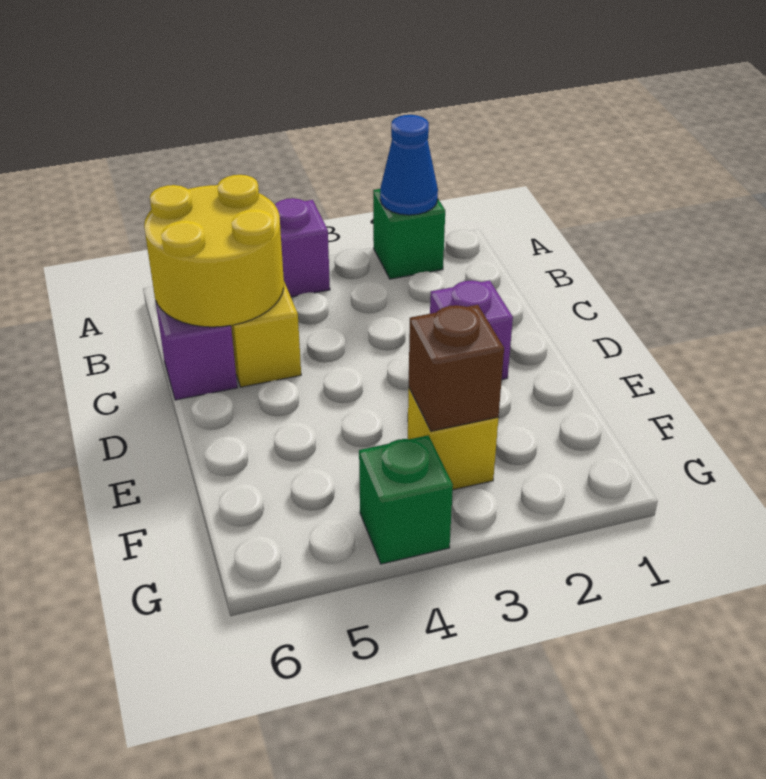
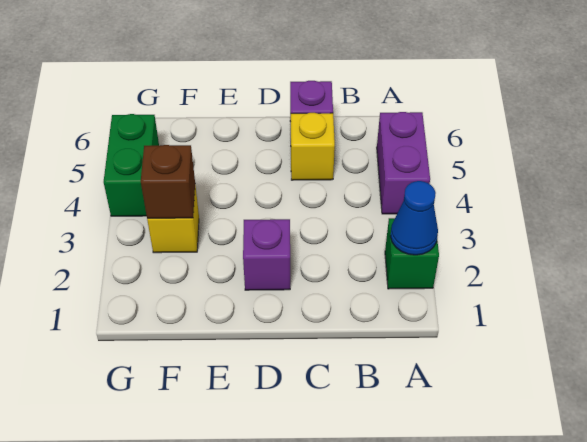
yellow round brick B5:C6 level 2 -> none
green brick G4 level 1 -> green brick G4:G5 level 1

